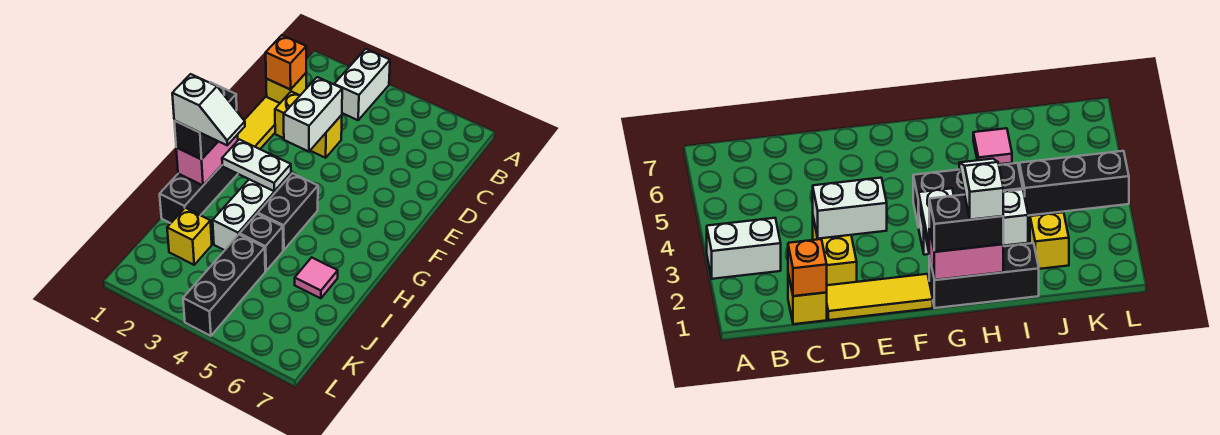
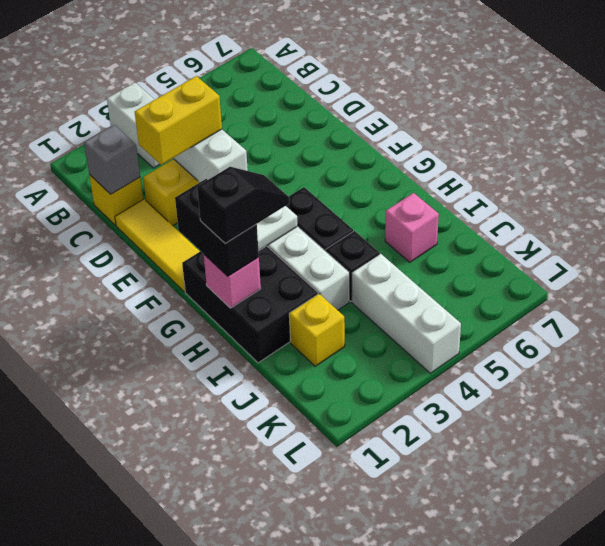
orange brick C1 level 2 -> grey brick C1 level 2
none -> yellow brick D2:D3 level 3
black brick G1:I1 level 1 -> black brick G1:I2 level 1
pink brick G1:H1 level 2 -> pink brick H1 level 2
white slope H1:H2 level 4 top 1 -> black slope H1:H2 level 4 top 1
pink tile I6 level 1 -> pink brick I6 level 1
black brick J4:L4 level 1 -> white brick J4:L4 level 1

